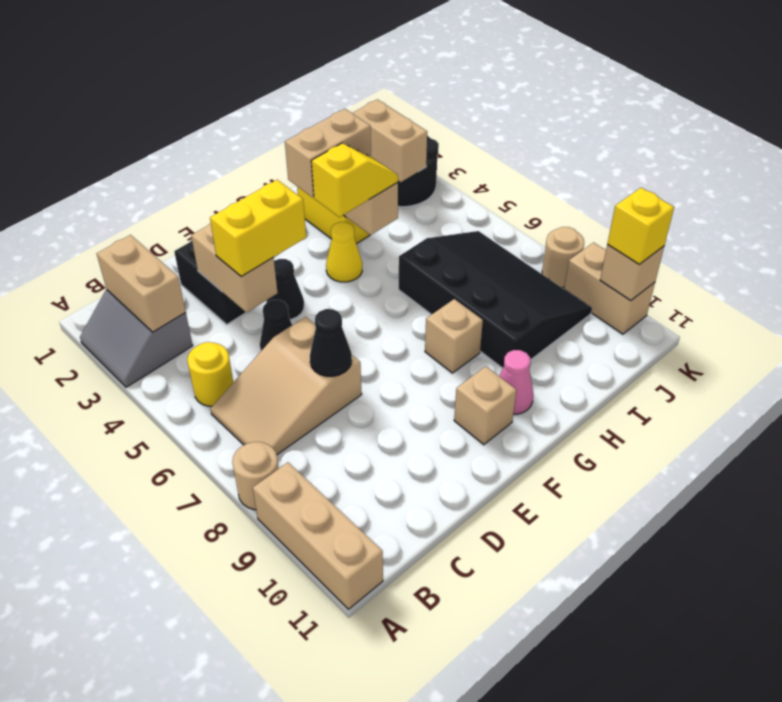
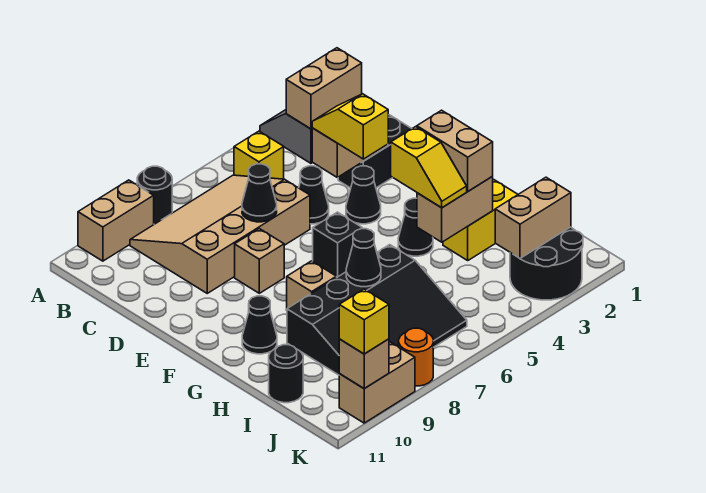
tan round brick A8 level 1 -> black round brick A8 level 1
tan brick A9:A11 level 1 -> tan brick A9:A10 level 1
yellow round brick B5 level 1 -> yellow brick B5 level 1
tan slope B6:D7 level 1 top D -> tan slope B6:D9 level 1 top D
yellow brick D4:E4 level 3 -> yellow slope D4:E4 level 3 top E
none -> black brick F6 level 1
tan brick F10 level 1 -> tan brick E8 level 1
yellow cone G4 level 1 -> black cone G4 level 1
pink cone G10 level 1 -> black cone G10 level 1
none -> black cone H7 level 2
none -> black round brick I11 level 1
tan round brick K8 level 1 -> orange round brick K8 level 1

